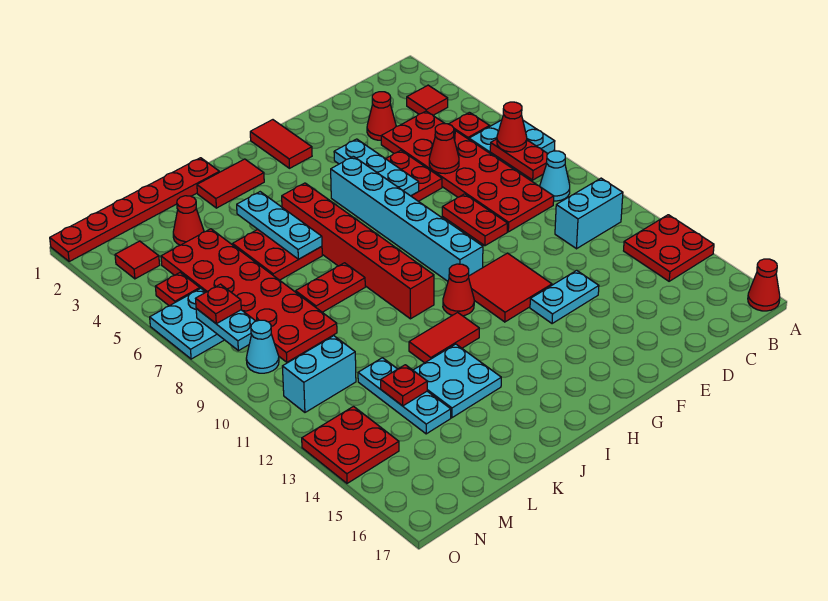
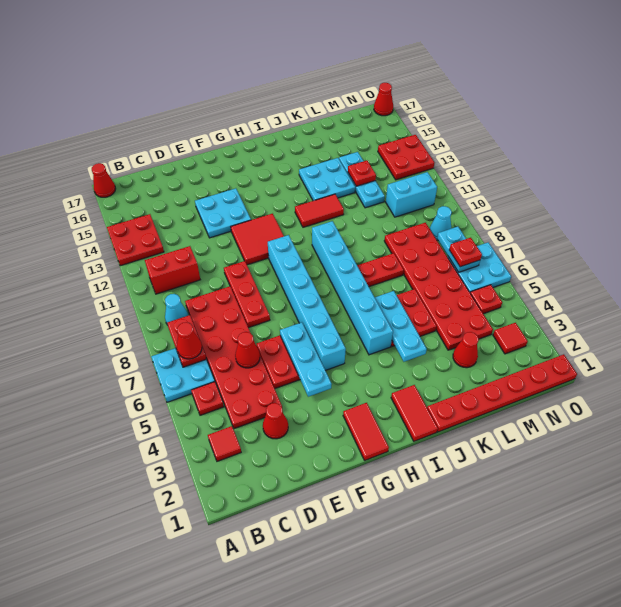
cyan brick B11:C11 level 1 -> red brick B11:C11 level 1
red plate E8:E9 level 1 -> red plate E8:E10 level 1
cyan plate E13:F13 level 1 -> cyan plate E13:F14 level 1
red cone H11 level 1 -> red cone O17 level 1
red tile I2:J2 level 1 -> red tile I1:I2 level 1
red brick I5:I10 level 1 -> cyan brick I5:I10 level 1

